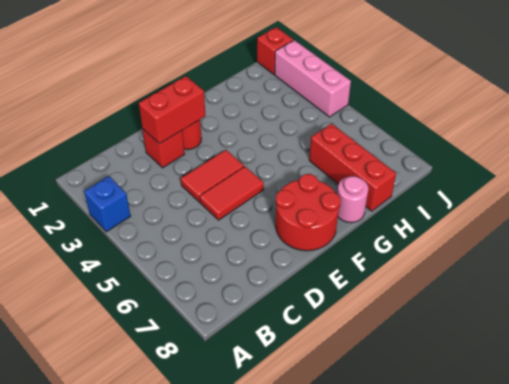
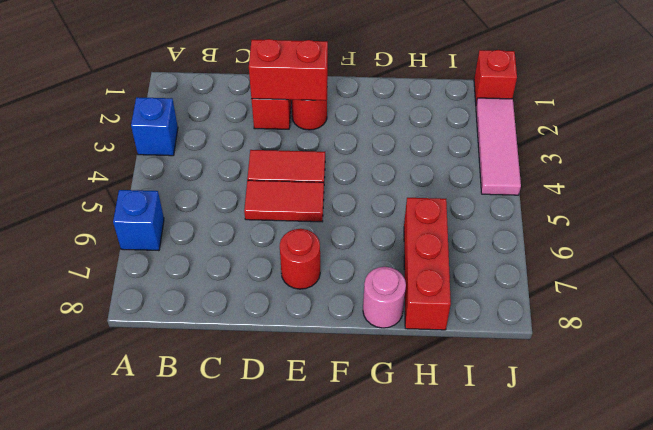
none -> blue brick A6 level 1
red round brick E7:F8 level 1 -> red round brick E7 level 1
pink brick J2:J4 level 1 -> pink tile J2:J4 level 1

